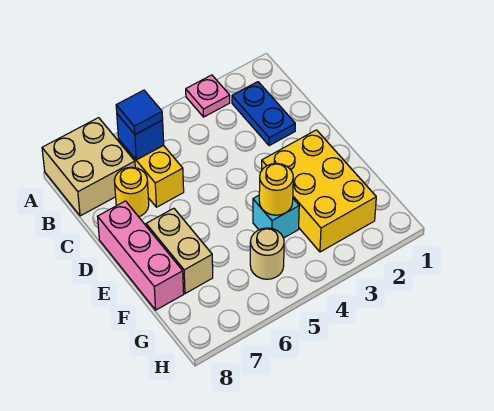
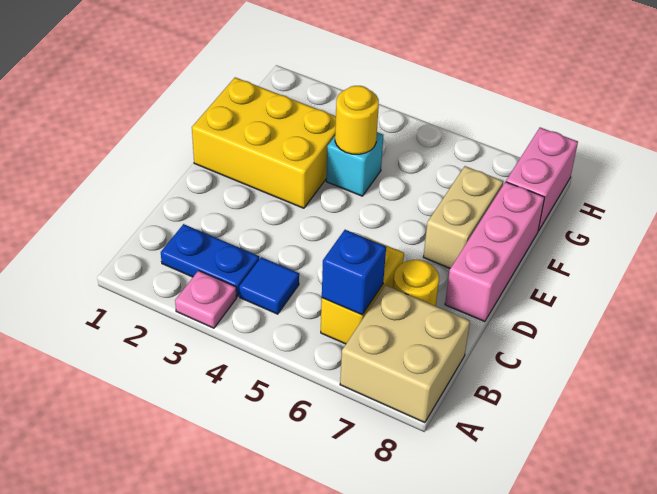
blue plate B2:C2 level 1 -> blue plate B2:B3 level 1
blue tile B6 level 3 -> blue tile B4 level 1
yellow brick E2:G3 level 1 -> yellow brick E1:F3 level 1
tan round brick G5 level 1 -> none
none -> pink brick G8:H8 level 1

